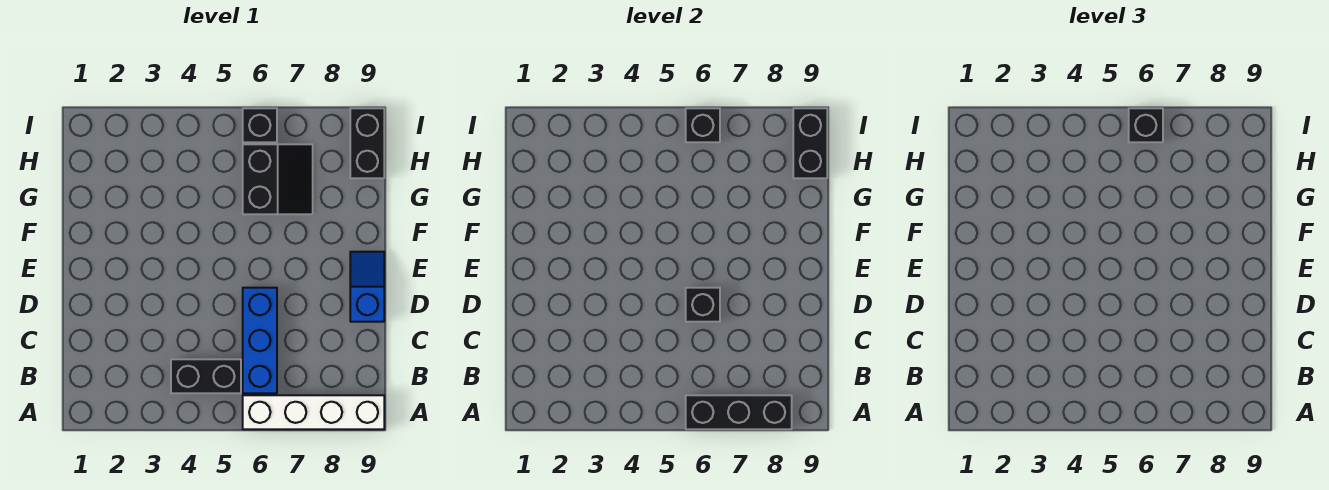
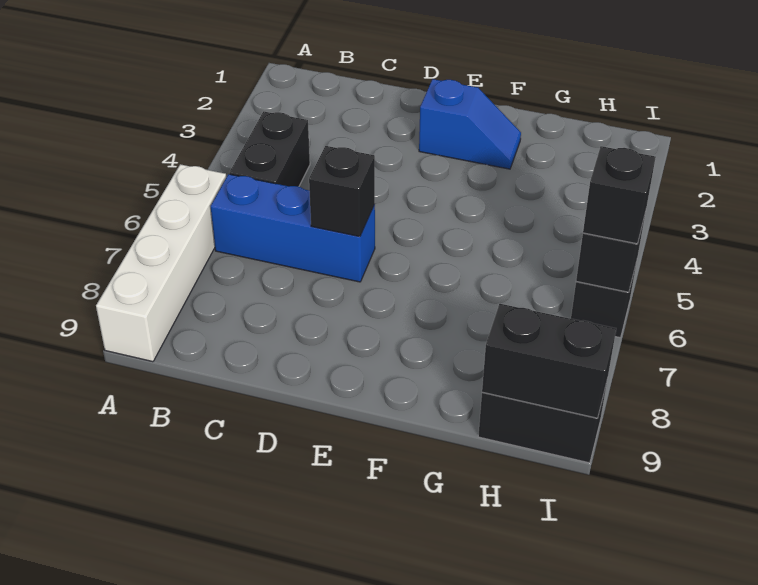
black brick A6:A8 level 2 -> none
blue slope D9:E9 level 1 top D -> blue slope E2:F2 level 1 top E
black slope G6:H7 level 1 top 6 -> none

